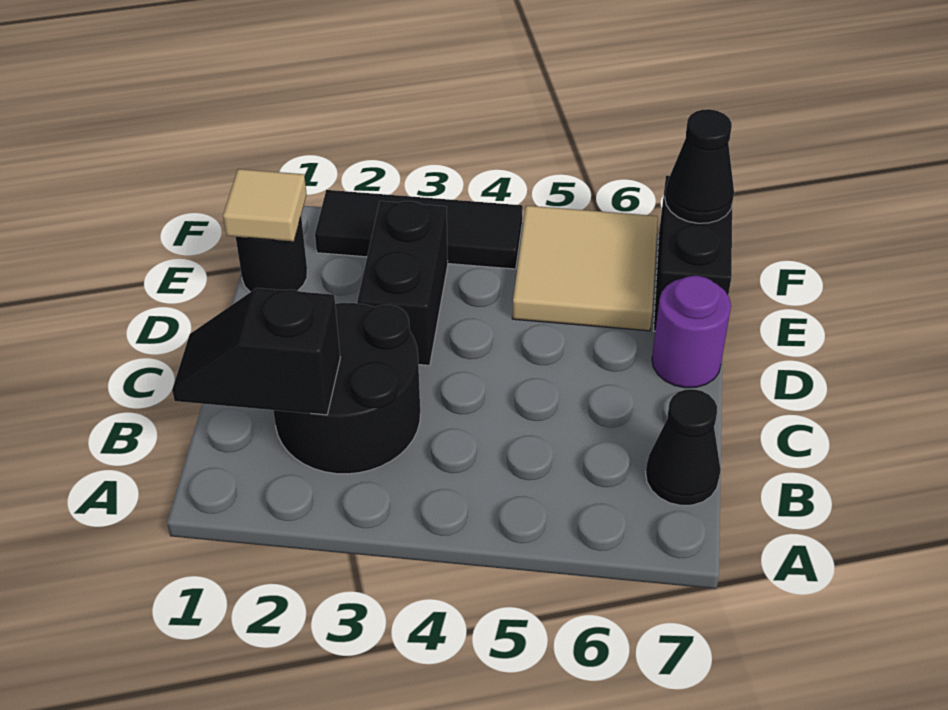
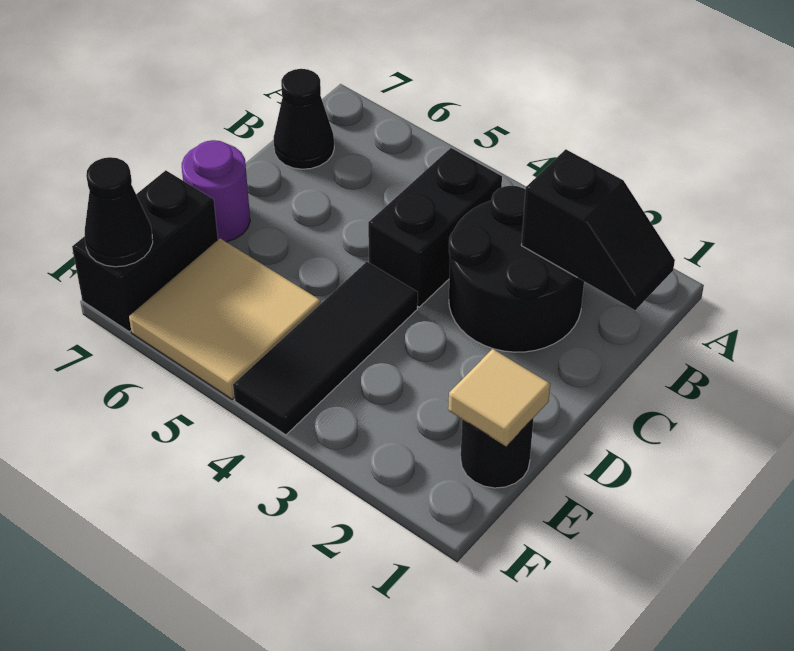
black brick D3:E3 level 1 -> black brick B4:C4 level 1
black tile F2:F4 level 1 -> black tile D4:F4 level 1

